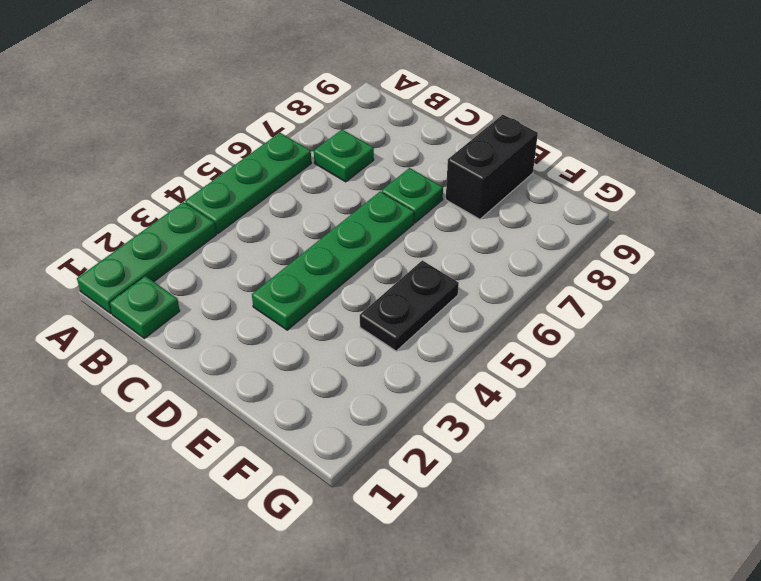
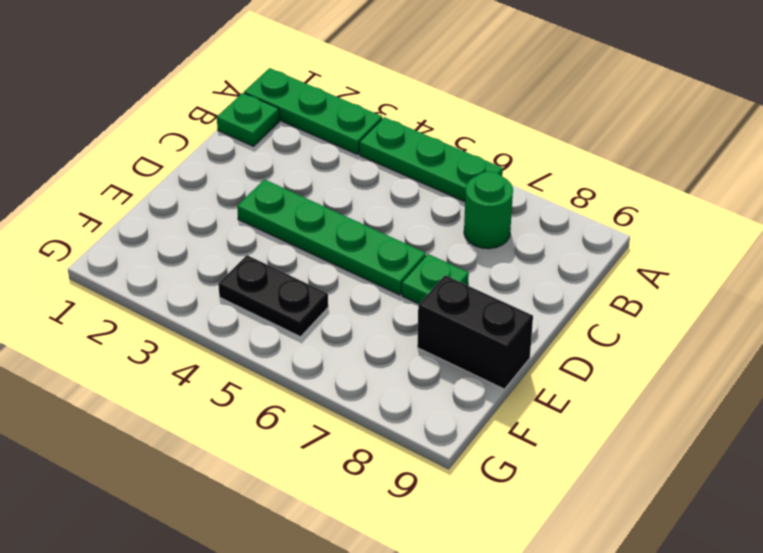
green plate B7 level 1 -> green round brick B7 level 1

